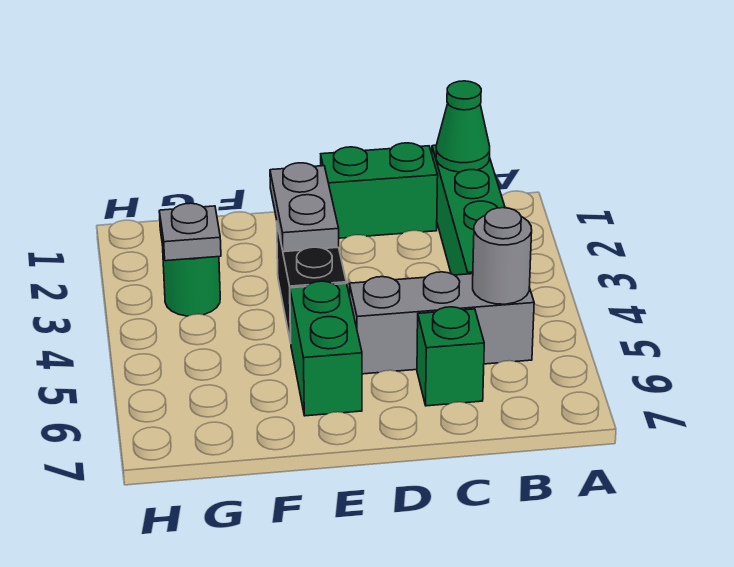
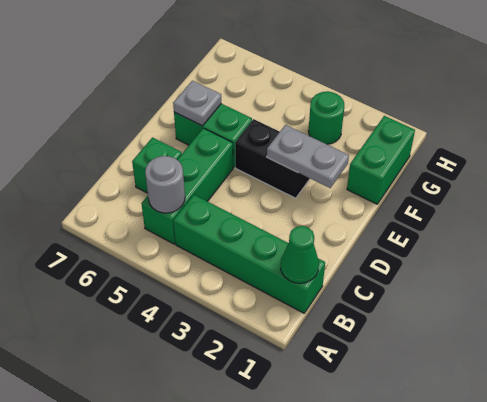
grey brick B5:D5 level 1 -> green brick B5:D5 level 1
green brick C1:D1 level 1 -> green brick F1:G1 level 1
grey plate G3 level 2 -> grey plate E6 level 2

